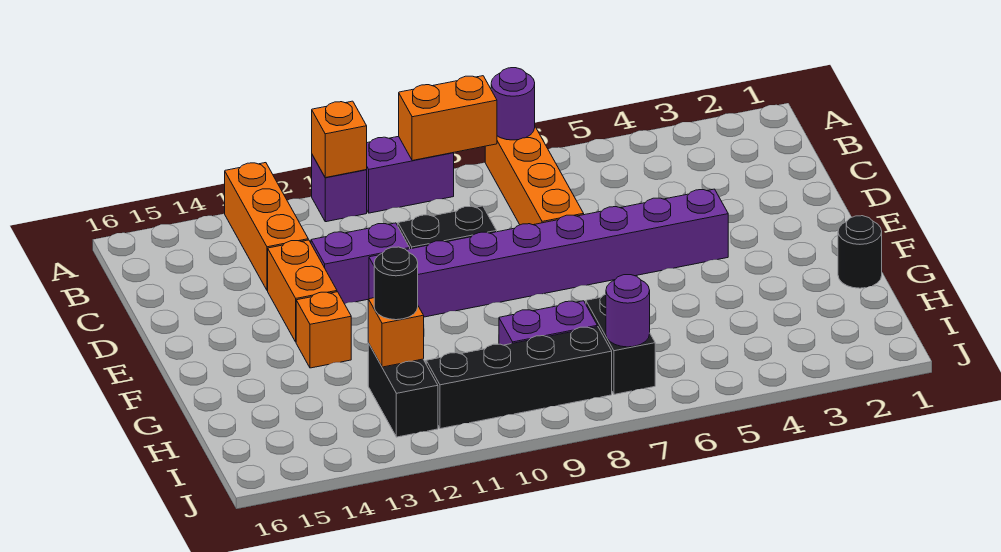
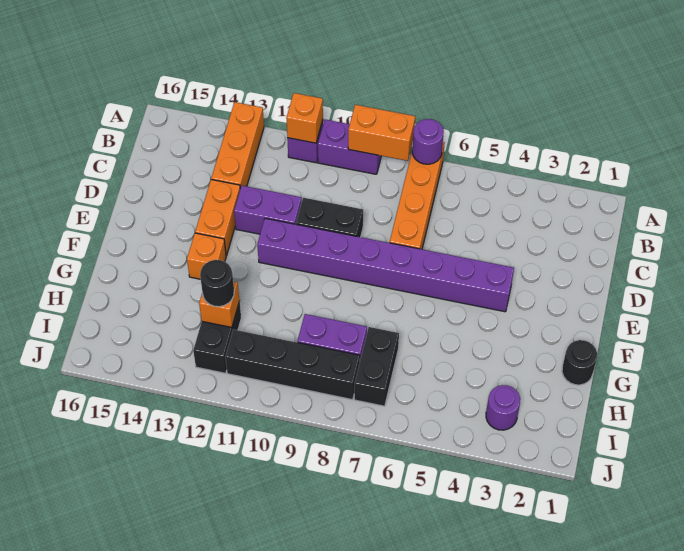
purple round brick I7 level 2 -> purple round brick I3 level 1

